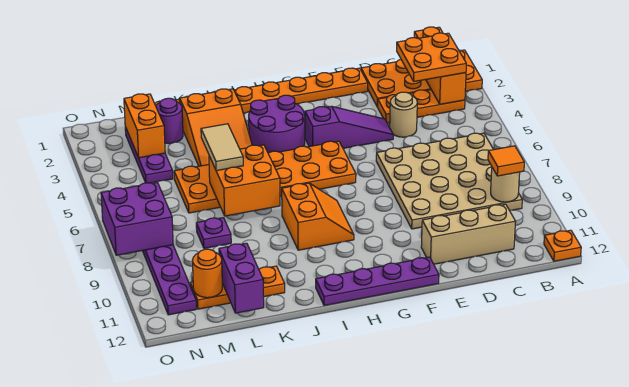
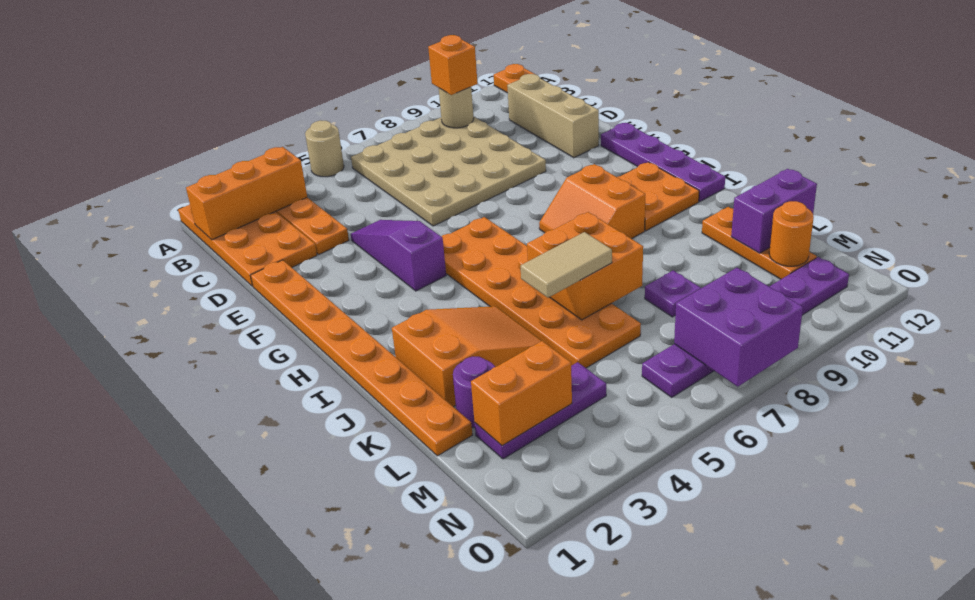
orange plate B2:C3 level 3 -> orange plate H10:I11 level 1
orange tile B9 level 3 -> orange brick B9 level 3
tan round brick D4 level 1 -> tan round brick A5 level 1
purple round brick H3:I4 level 1 -> none
orange slope H8:I9 level 1 top I -> orange slope H8:I9 level 1 top 9

